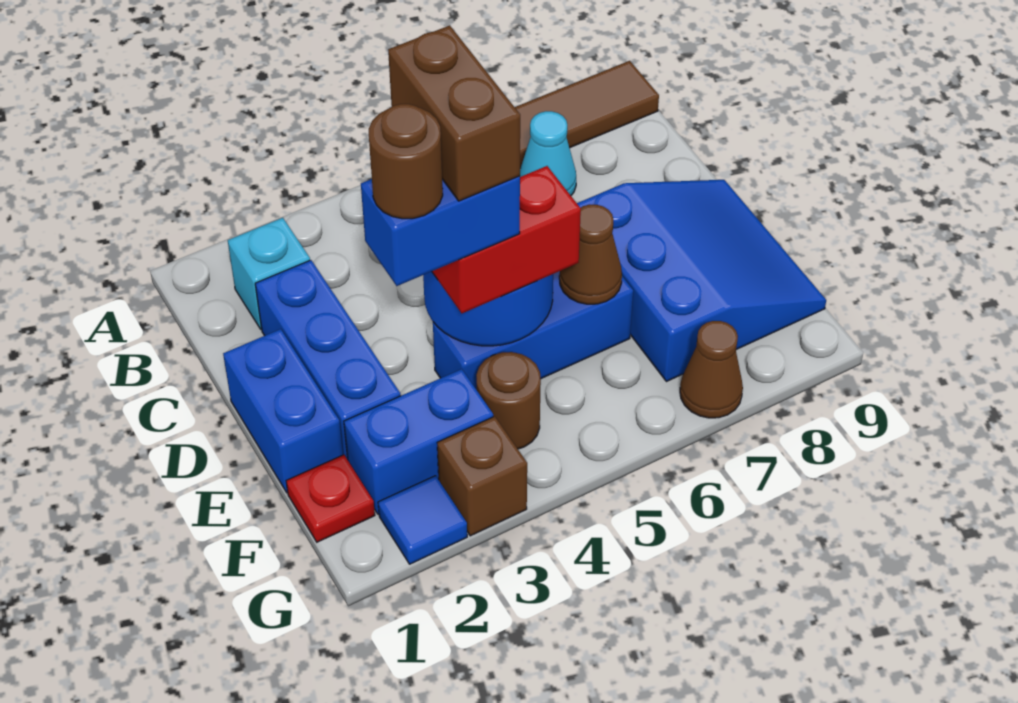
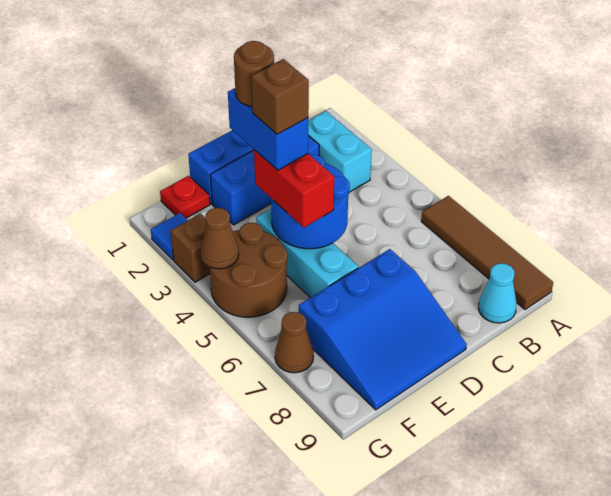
cyan brick B2 level 1 -> cyan brick B2:B3 level 1
cyan cone B7 level 1 -> cyan cone B9 level 1
brown brick D4:E4 level 5 -> brown brick E4 level 5
blue brick E4:E6 level 1 -> cyan brick E4:E6 level 1
brown cone E6 level 2 -> brown cone G4 level 2
blue brick F2:F3 level 1 -> none
brown round brick F4 level 1 -> brown round brick F4:G5 level 1

